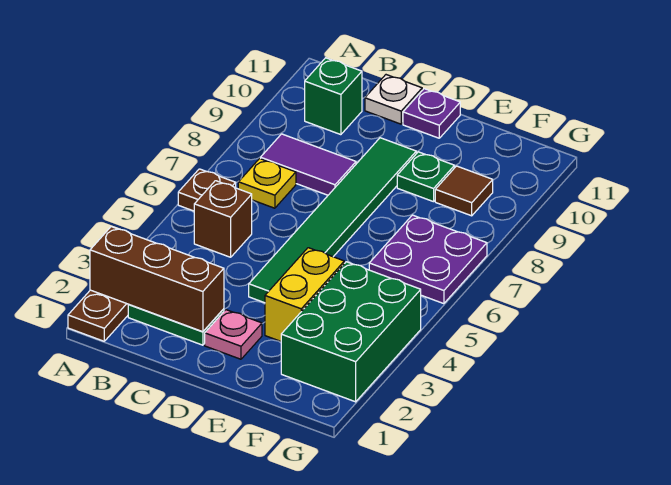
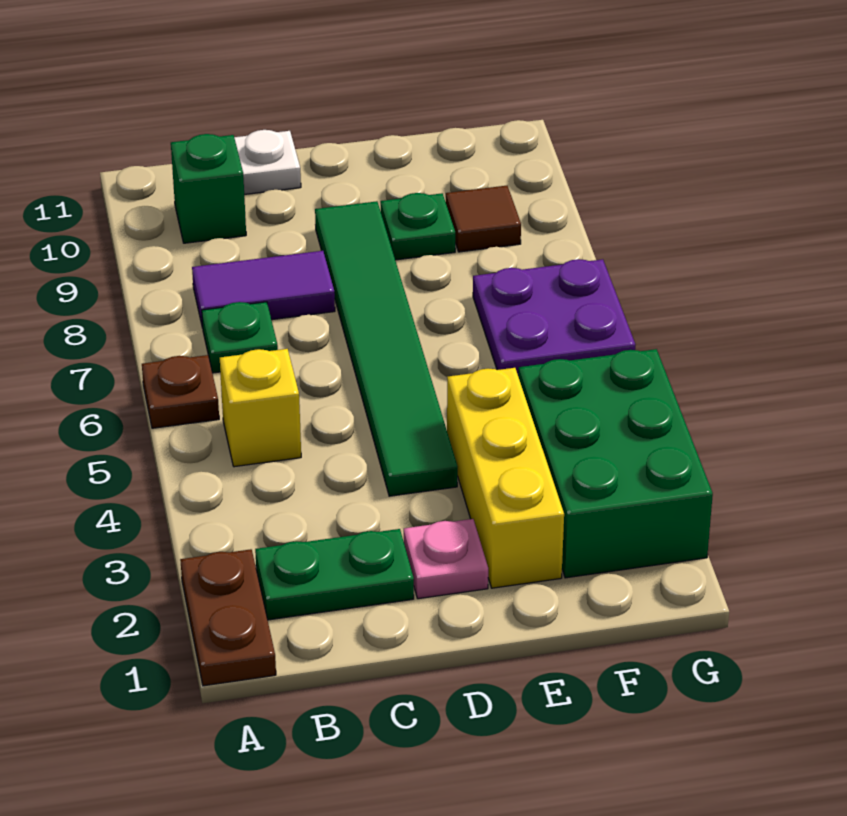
brown brick A2:C2 level 2 -> none
brown brick B5 level 1 -> yellow brick B5 level 1
yellow plate B7 level 1 -> green plate B7 level 1
purple plate D11 level 1 -> none
yellow brick E3:E4 level 1 -> yellow brick E2:E4 level 1

